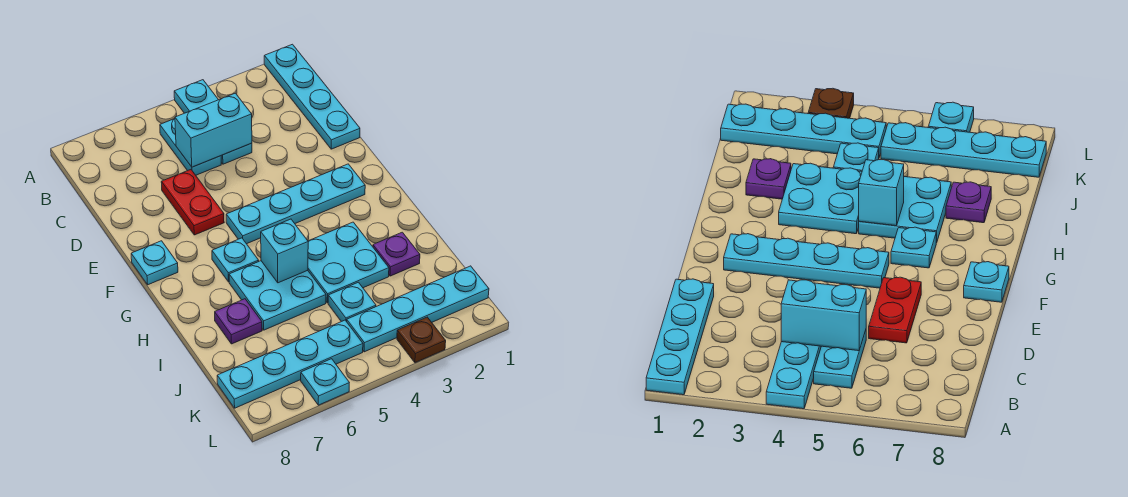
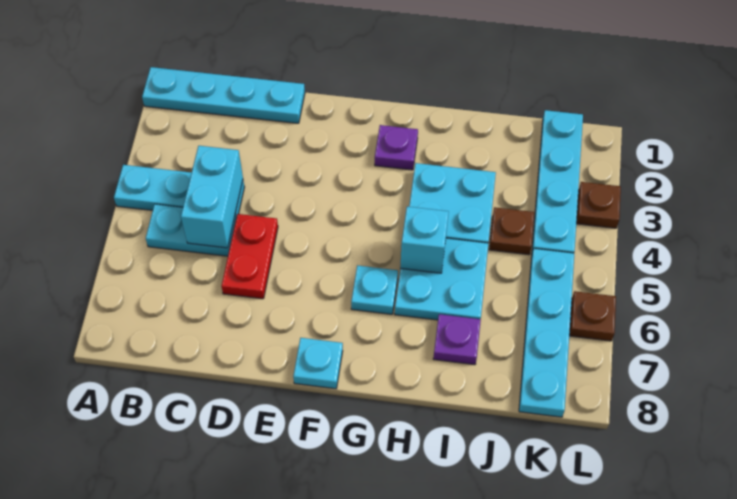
red plate D6:E6 level 1 -> red plate D5:D6 level 1
cyan plate F2:F5 level 1 -> none
purple plate I2 level 1 -> purple plate G2 level 1
cyan plate J4 level 1 -> brown plate J4 level 1
cyan plate L6 level 1 -> brown plate L6 level 1

